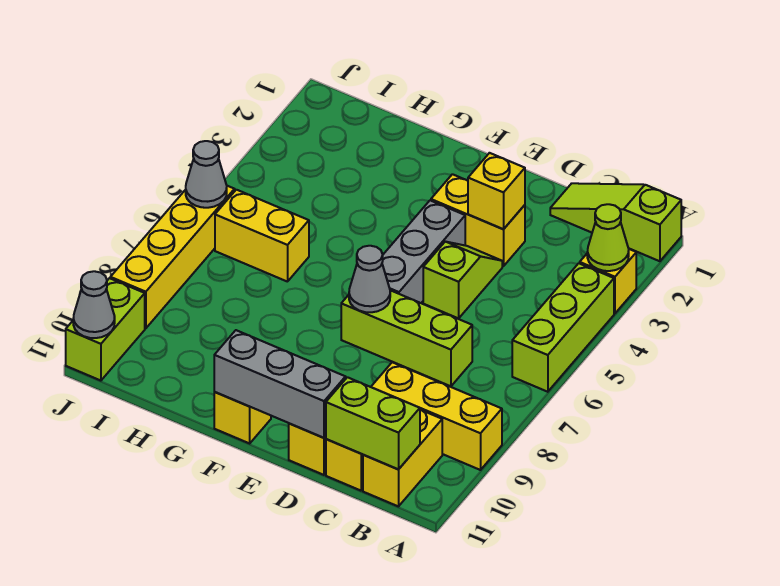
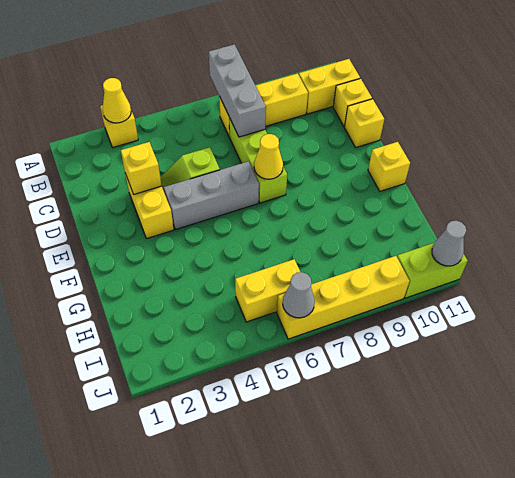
lime slope A1:C1 level 1 top A -> none
lime cone A3 level 2 -> yellow cone A3 level 2
lime brick A4:A6 level 1 -> none
yellow brick A9:C9 level 1 -> yellow brick B7:B9 level 1
lime brick B11:C11 level 2 -> none
grey brick D11:F11 level 2 -> grey brick A7:C7 level 2
grey cone E7 level 2 -> yellow cone E7 level 2
yellow brick H6:I6 level 1 -> yellow brick I5:I6 level 1

